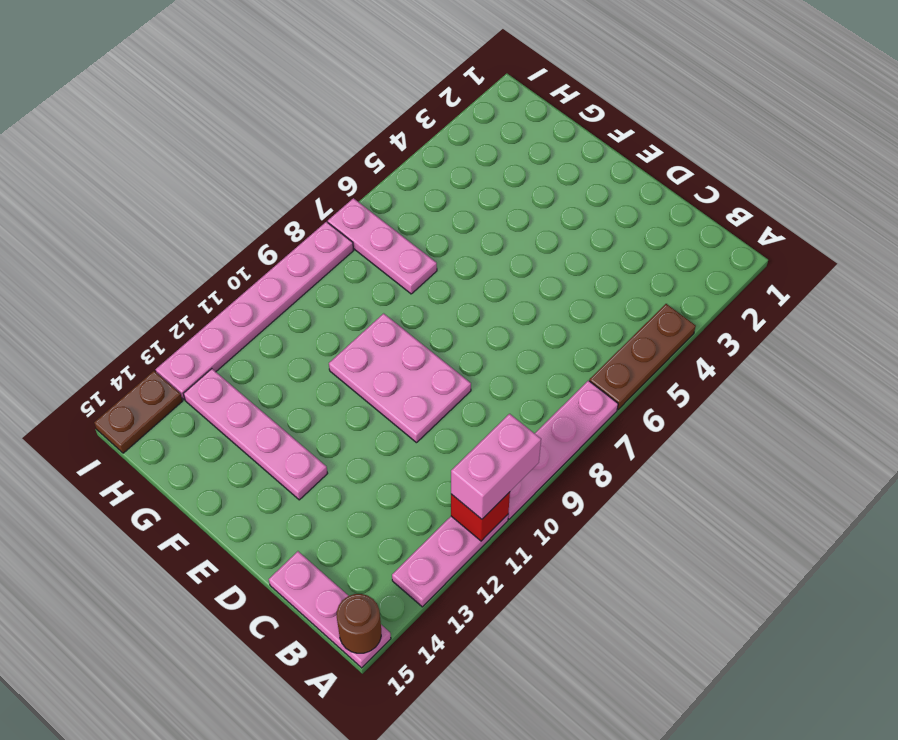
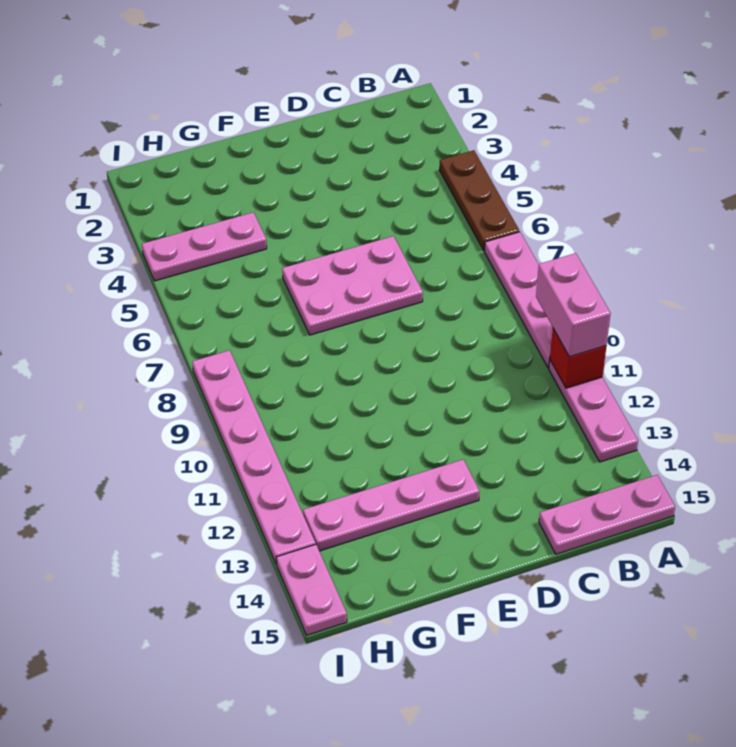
brown round brick A15 level 2 -> none
pink plate D9:F10 level 1 -> pink plate D6:F7 level 1
pink plate G7:I7 level 1 -> pink plate G4:I4 level 1
brown plate I14:I15 level 1 -> pink plate I14:I15 level 1

